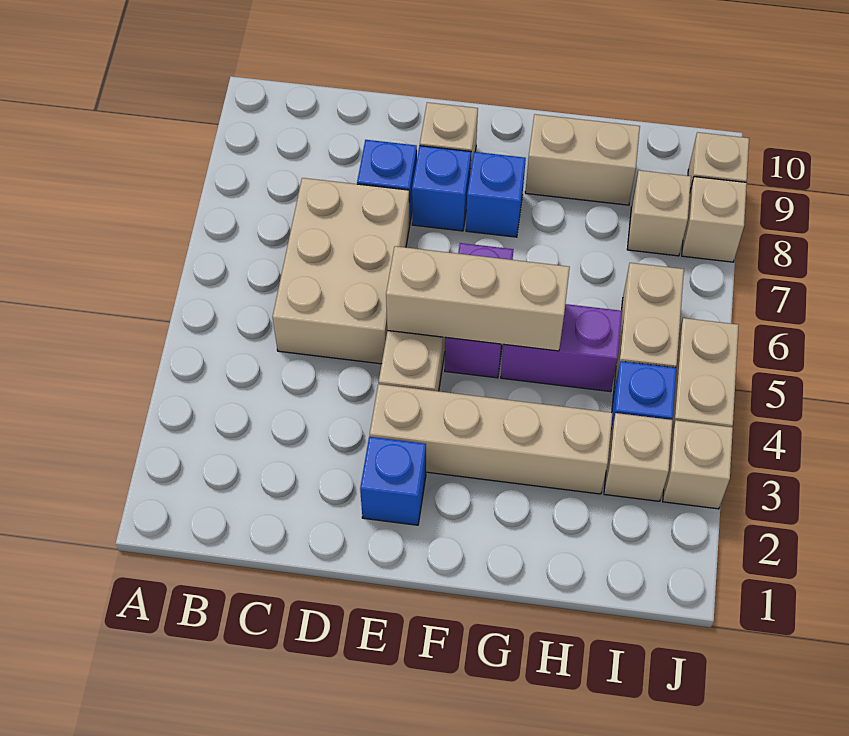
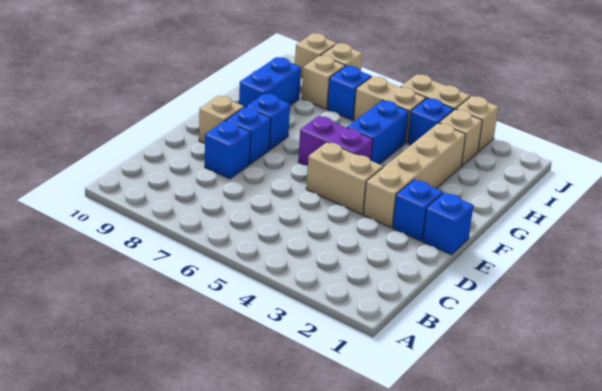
tan brick C5:D7 level 1 -> none
none -> blue brick E1 level 1
tan brick E5:G5 level 2 -> none
purple brick G5:H5 level 1 -> blue brick G5:H5 level 1
tan brick G9:H9 level 1 -> blue brick G9:H9 level 1
none -> blue brick I7 level 1

